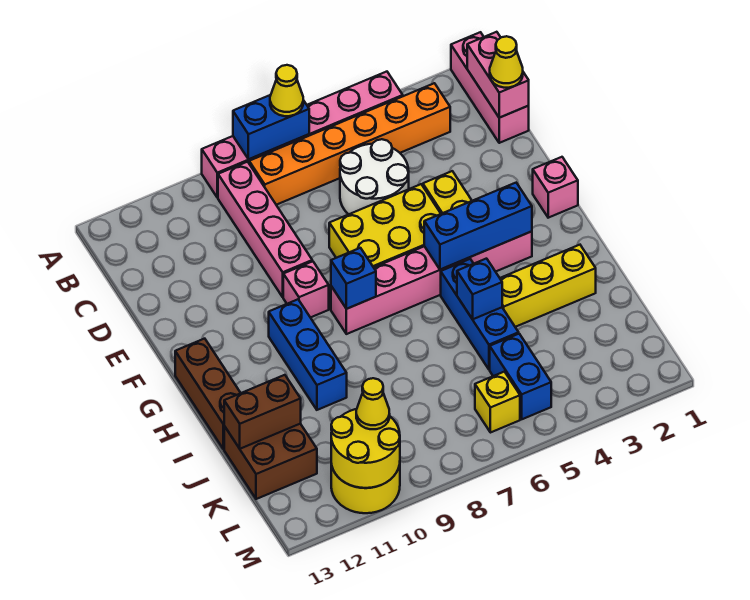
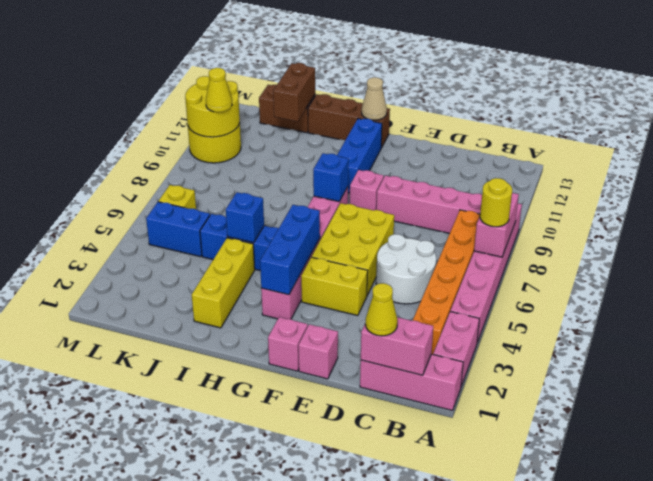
none -> pink brick A2:A3 level 1
blue brick A7:A8 level 2 -> pink brick A7:A8 level 2
yellow cone A7 level 3 -> yellow round brick A7 level 3
none -> pink brick E1 level 1
blue brick G10:I10 level 1 -> blue brick G10:G12 level 1
none -> tan cone G13 level 2
brown brick J12:K13 level 1 -> brown brick J13:K13 level 1

